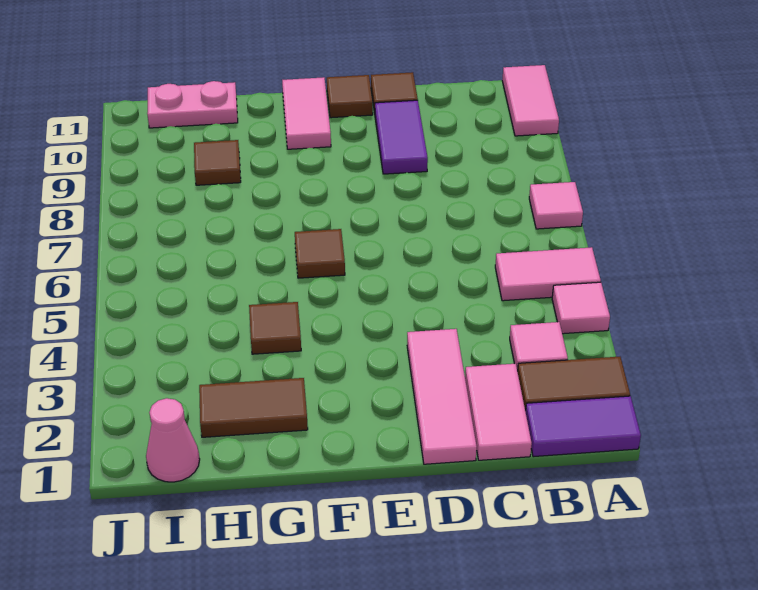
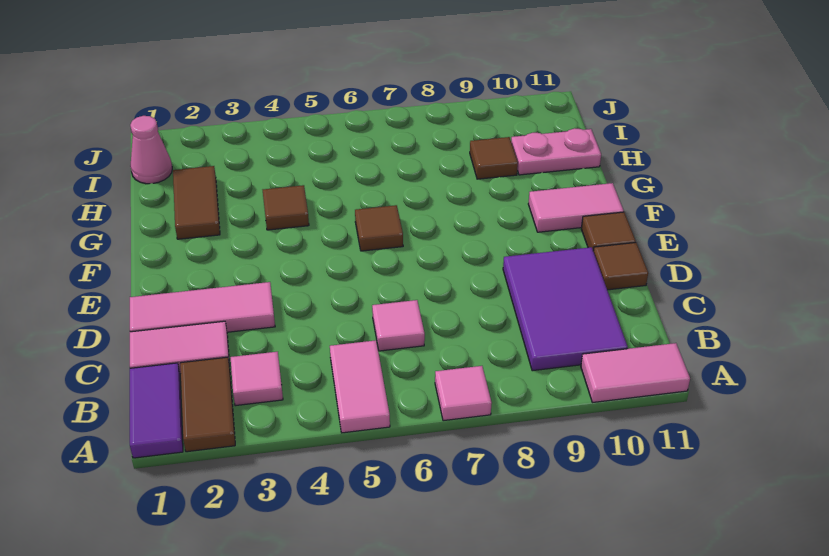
pink tile A4 level 1 -> pink tile C6 level 1
purple tile D9:D10 level 1 -> purple tile B9:D10 level 1
pink plate H11:I11 level 1 -> pink plate H10:H11 level 1

